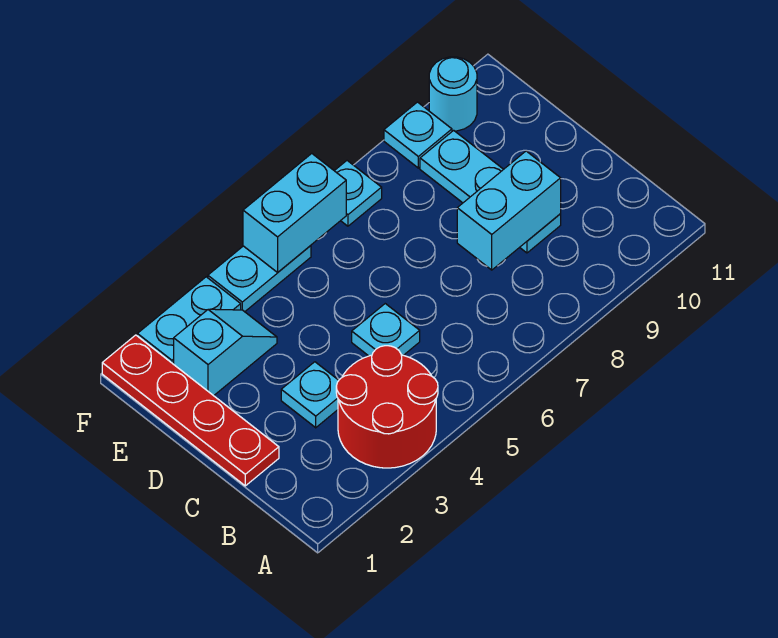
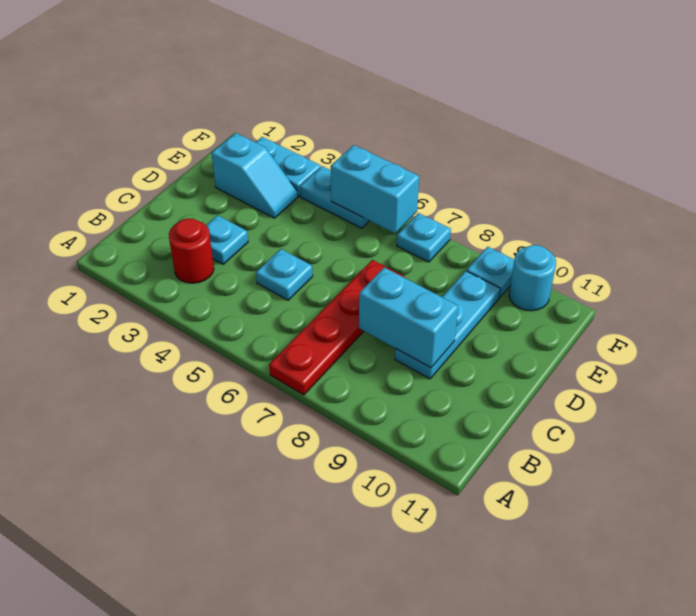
red round brick A3:B4 level 1 -> red round brick B3 level 1
red plate C1:F1 level 1 -> red plate A7:D7 level 1

